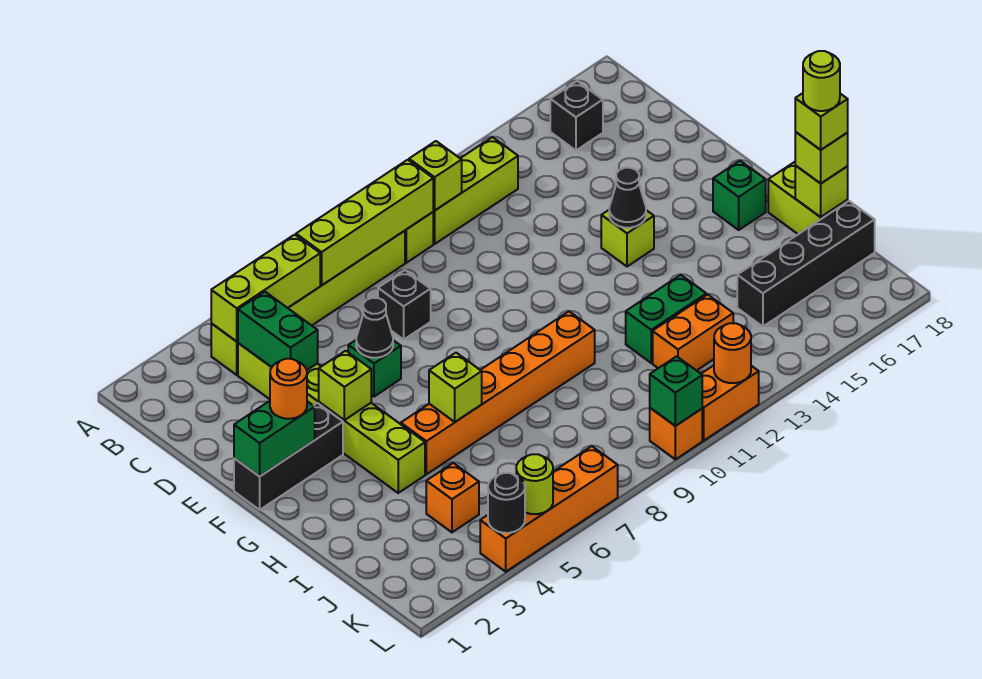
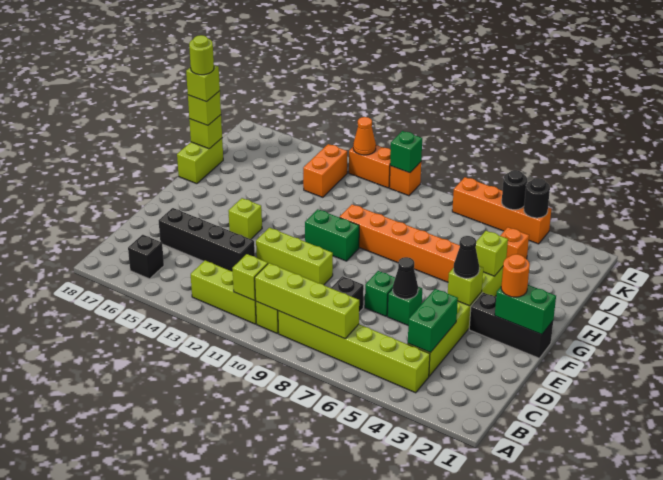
lime brick B4:B6 level 2 -> lime brick E10:E12 level 1
black cone F14 level 2 -> black cone F4 level 3
green brick G17 level 1 -> green brick E7 level 1
lime brick H6 level 2 -> lime brick H4 level 2
green brick I12:I13 level 1 -> green brick G10:G11 level 1
orange brick J12:J13 level 1 -> orange brick J13:K13 level 1
black brick J15:J18 level 1 -> black brick D13:D16 level 1
lime round brick L5 level 2 -> black round brick L5 level 2
orange round brick L12 level 2 -> orange cone L12 level 2

